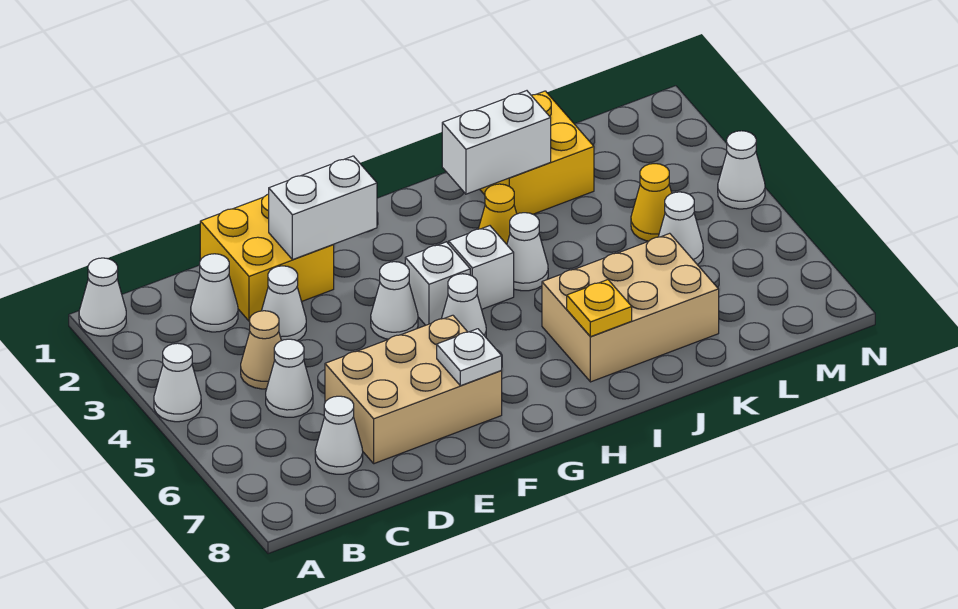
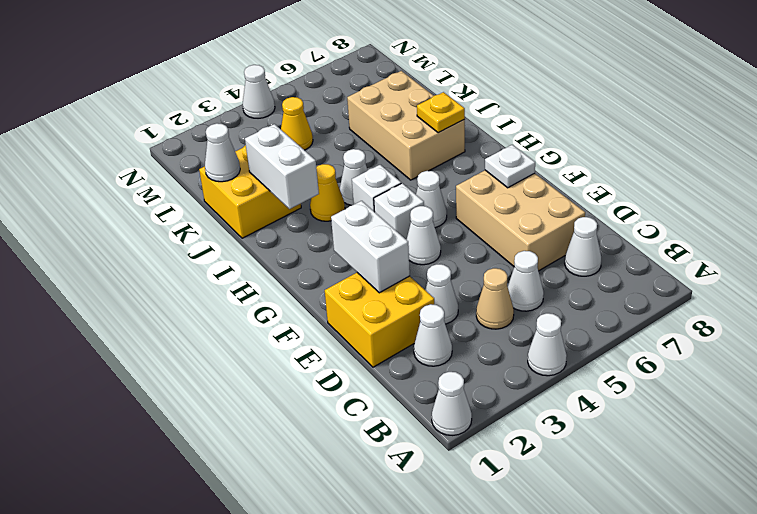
white cone L5 level 1 -> white cone K1 level 2

